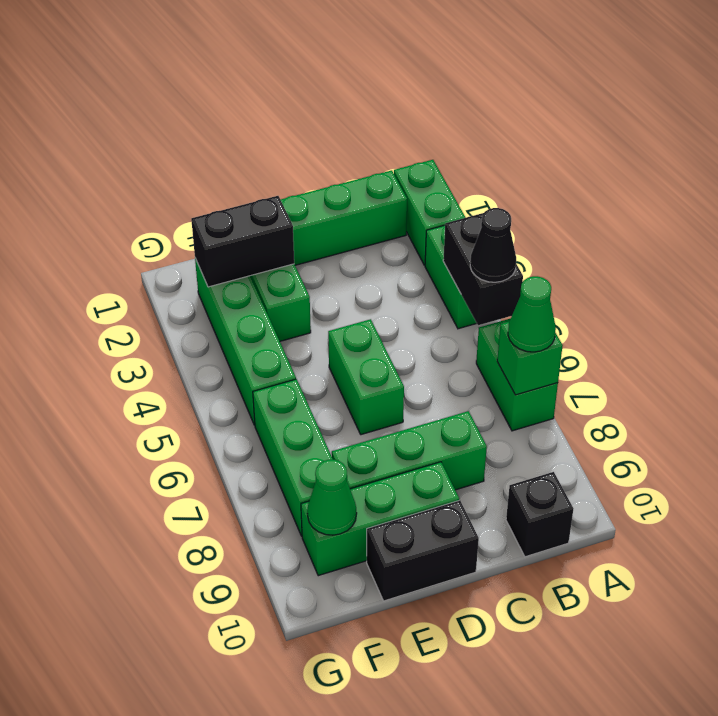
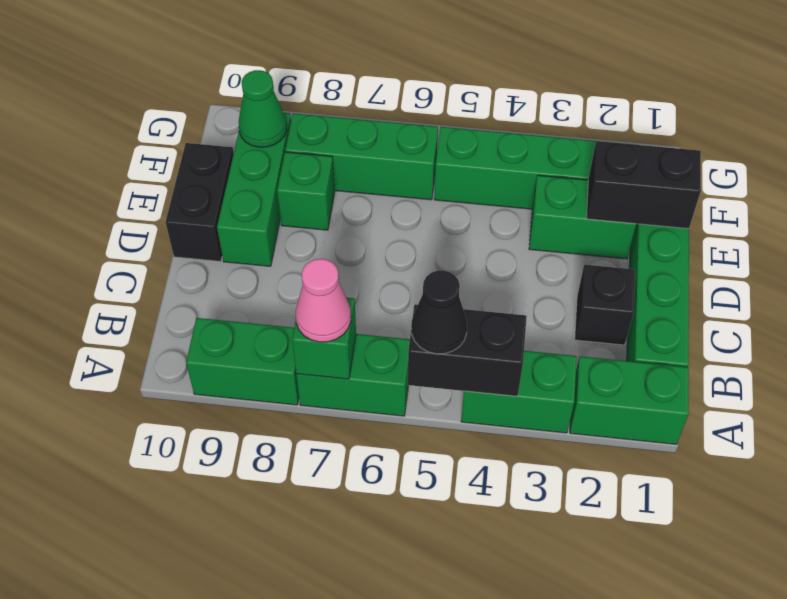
green cone A7 level 3 -> pink cone A7 level 3
black brick B10 level 1 -> black brick C2 level 1
green brick C8:E8 level 1 -> green brick E8 level 1
green brick D5:D6 level 1 -> green brick A8:A9 level 1
black brick E2:F2 level 2 -> black brick E1:E2 level 2

